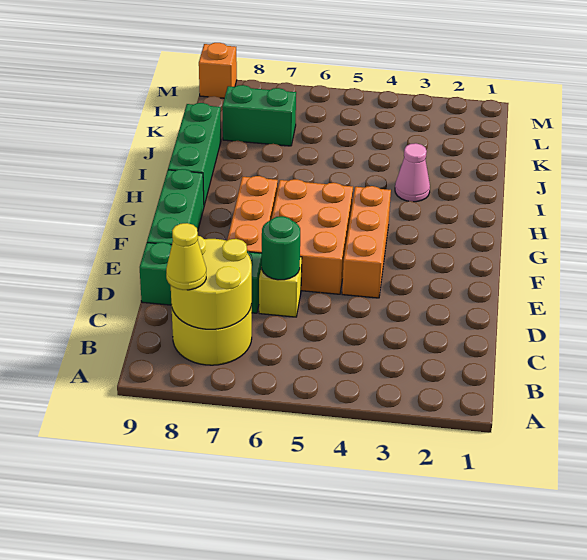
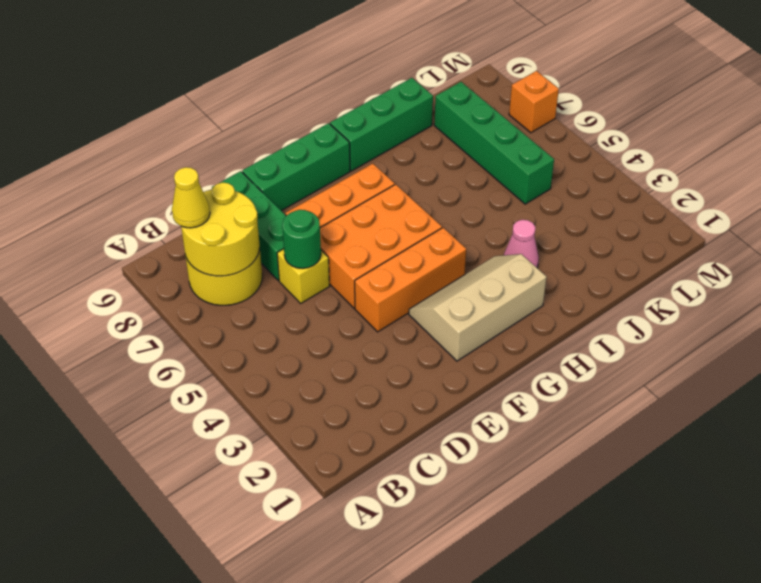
none -> tan slope F2:H3 level 1 top 2
green brick K7:K8 level 1 -> green brick K5:K8 level 1
orange brick M9 level 1 -> orange brick M7 level 1

